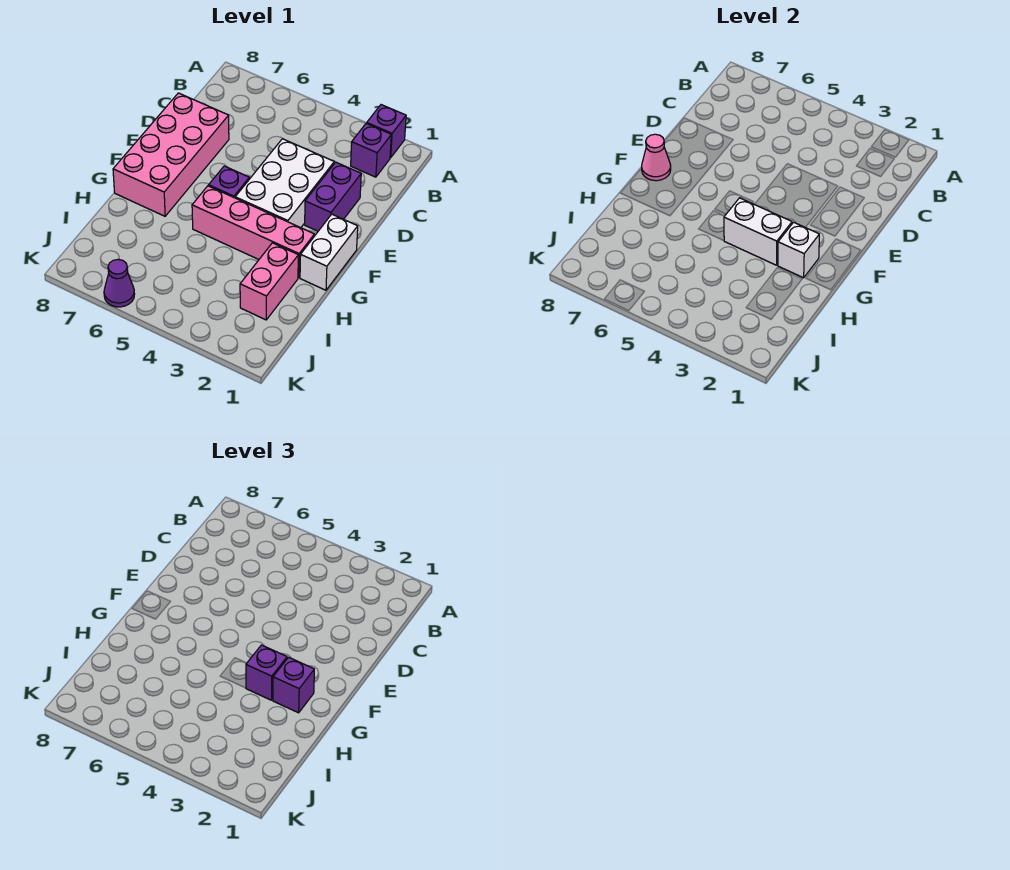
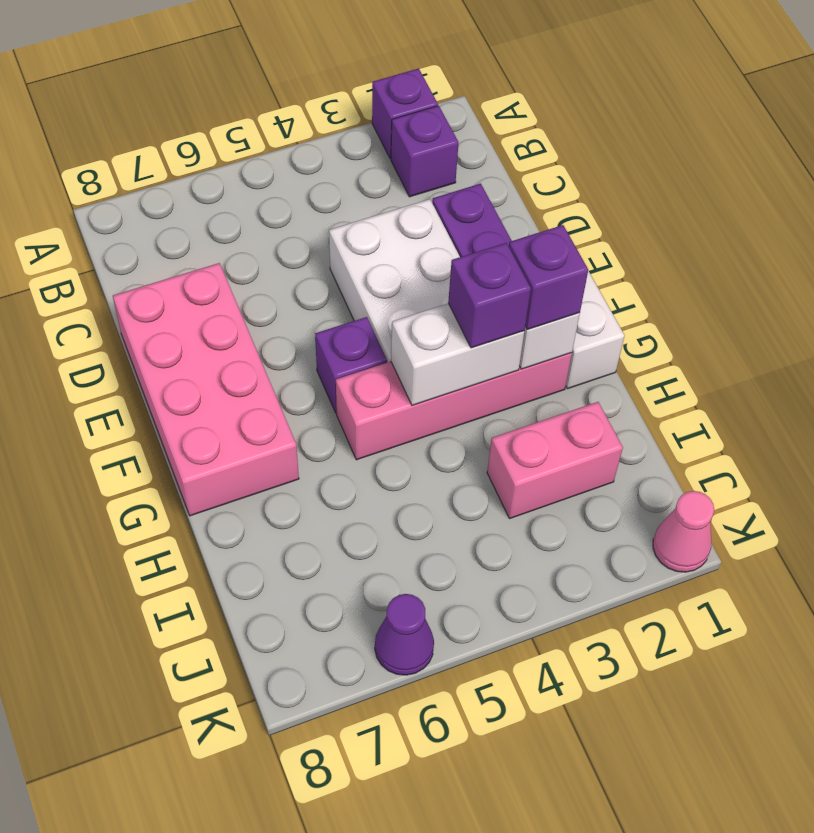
pink cone F8 level 2 -> pink cone K1 level 1
pink brick H2:I2 level 1 -> pink brick I2:I3 level 1

